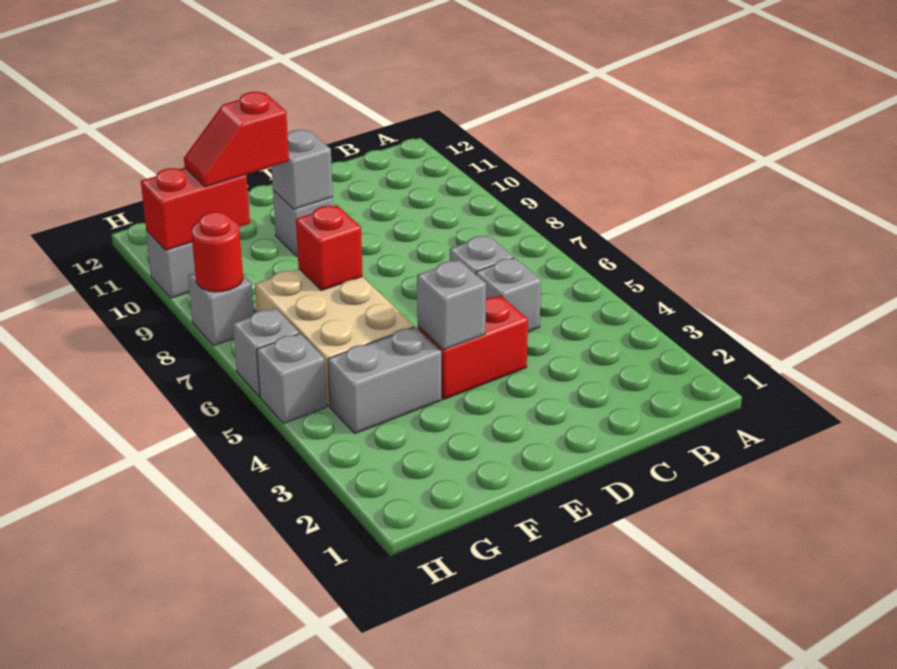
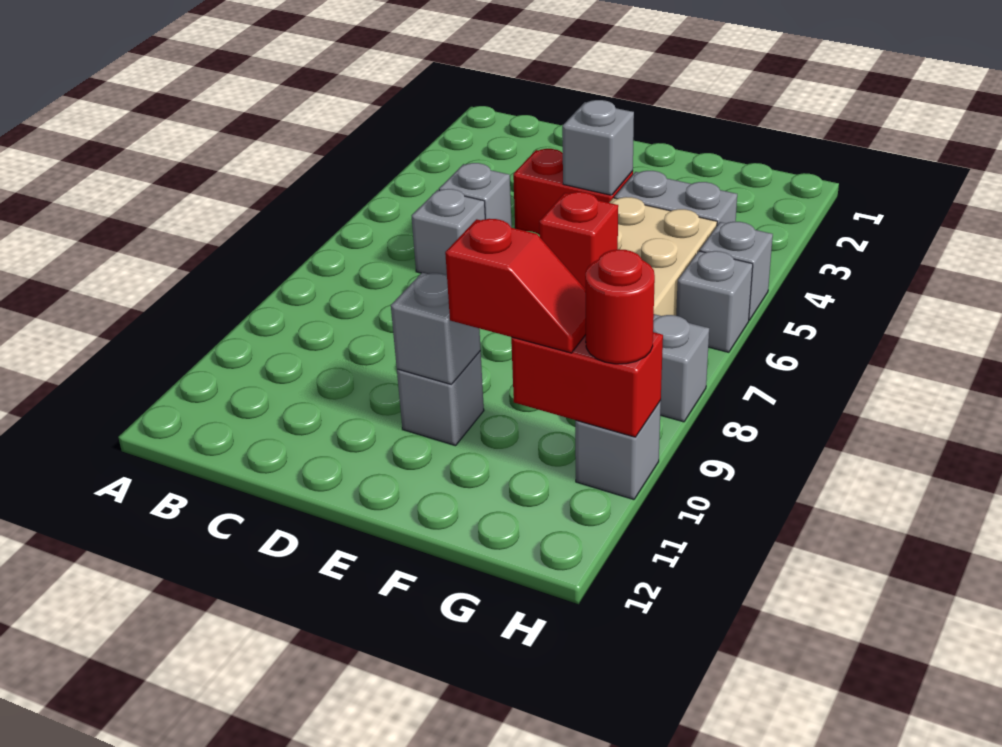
red round brick H8 level 2 -> red round brick H10 level 3

